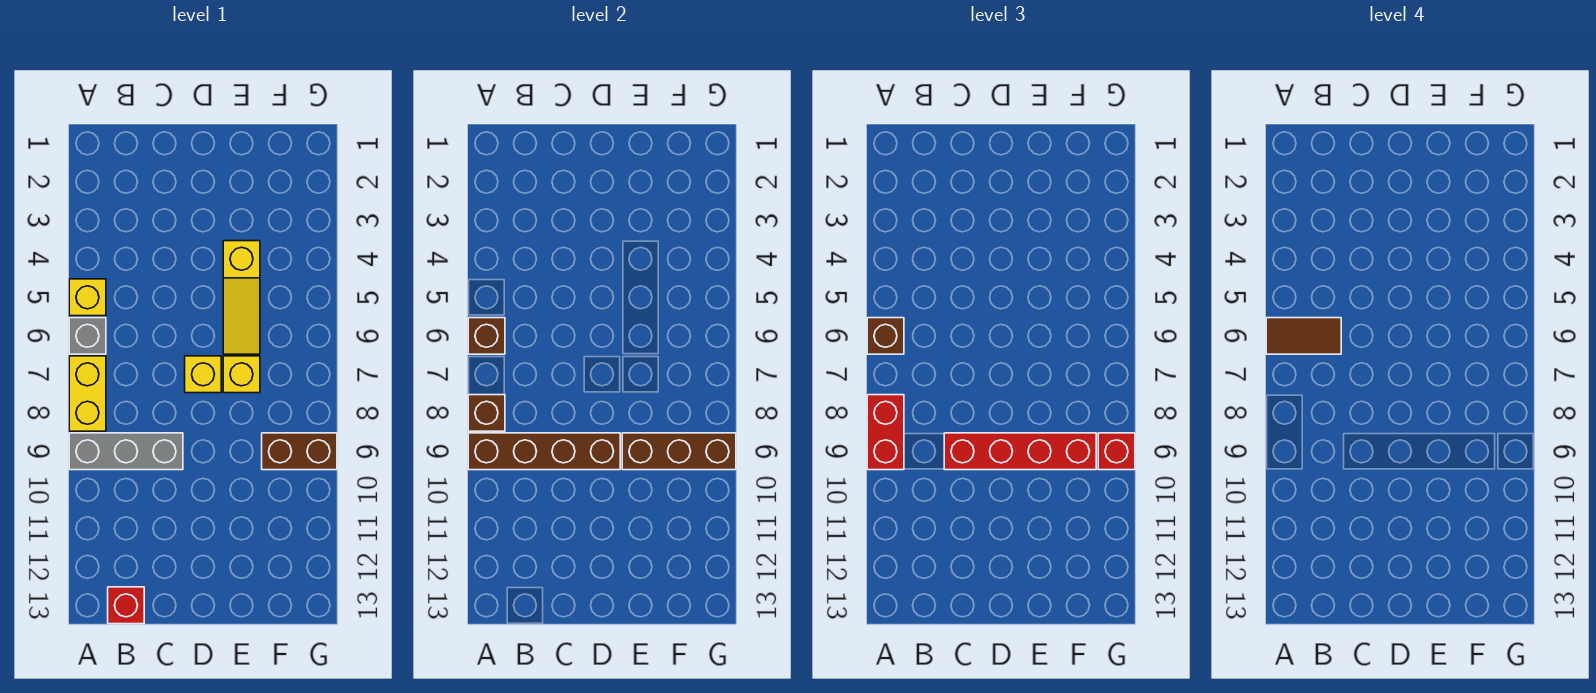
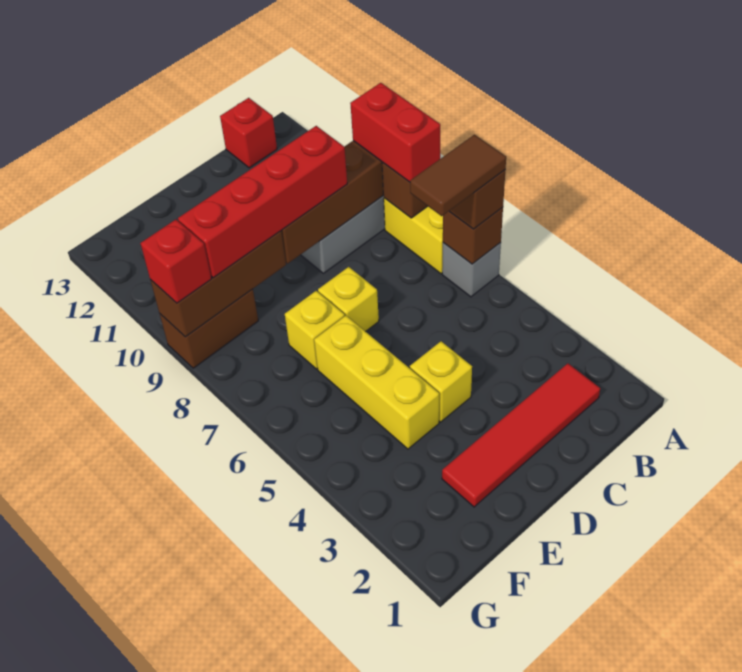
yellow brick A5 level 1 -> yellow brick D4 level 1
none -> red tile B2:E2 level 1
yellow slope E4:E6 level 1 top 4 -> yellow brick E4:E6 level 1

